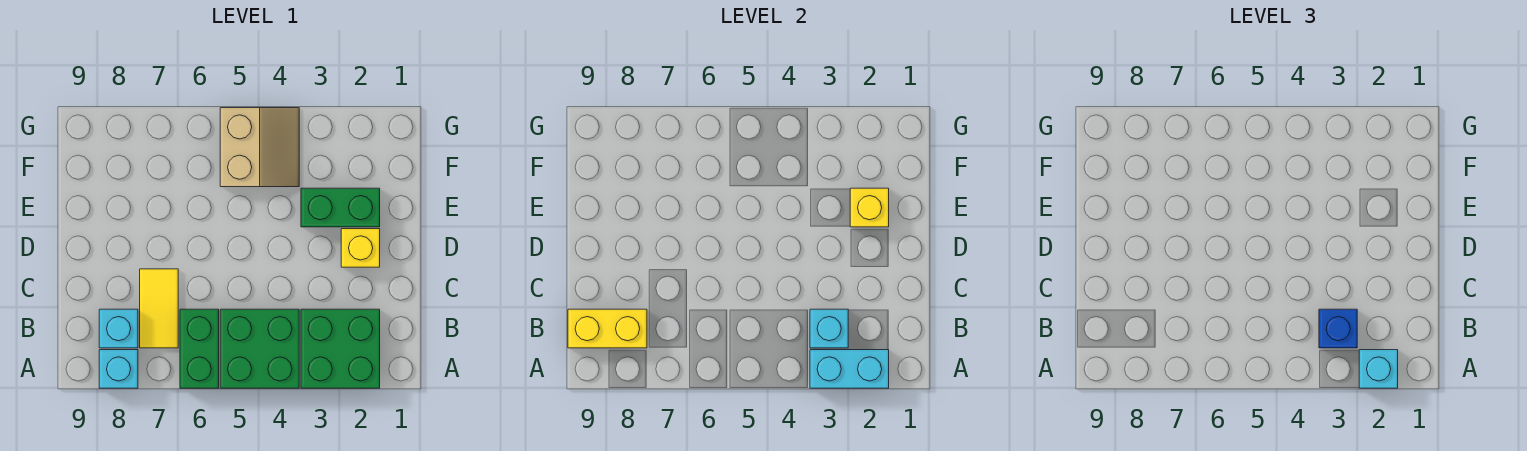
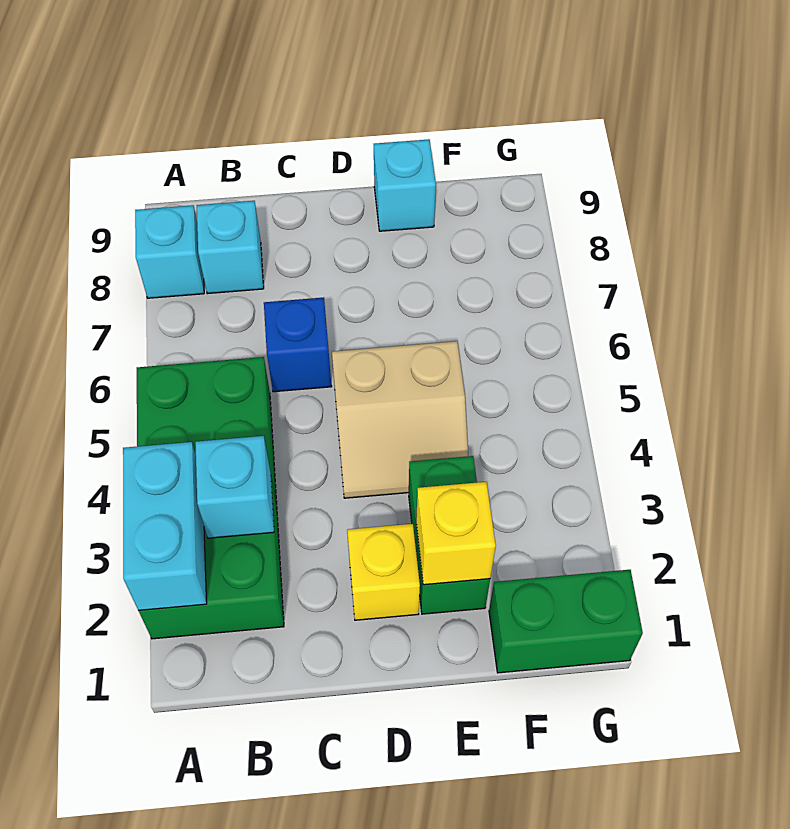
cyan brick A2 level 3 -> cyan brick E9 level 1
green brick A6:B6 level 1 -> green brick F1:G1 level 1
blue brick B3 level 3 -> blue brick C6 level 1
yellow tile B7:C7 level 1 -> none
yellow brick B8:B9 level 2 -> none
tan slope F4:G5 level 1 top 5 -> tan slope D4:E5 level 1 top 5

